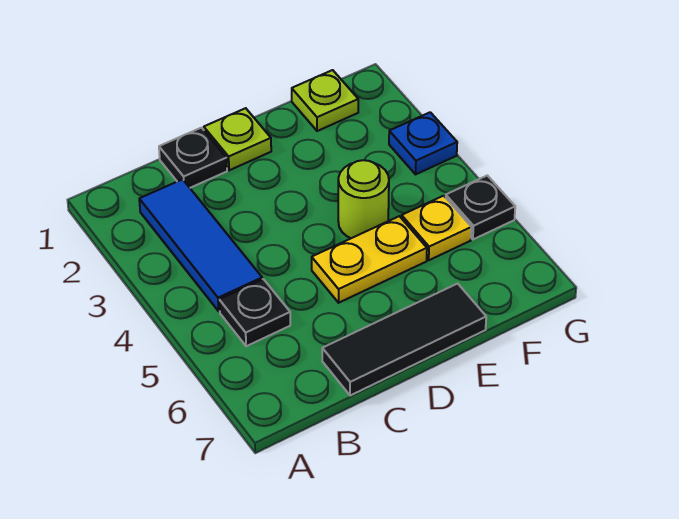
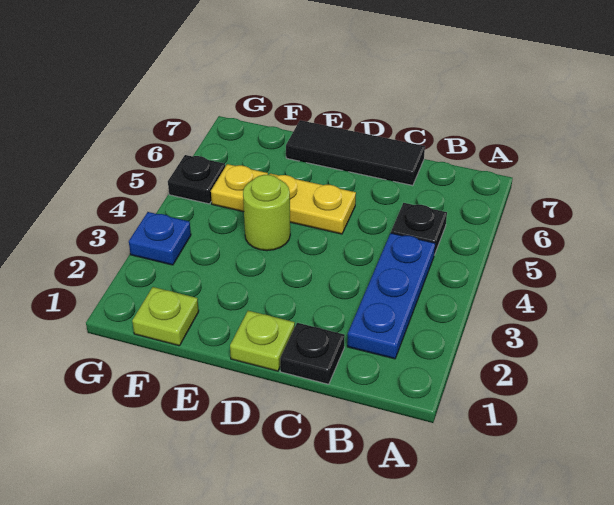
blue tile B2:B4 level 1 -> blue plate B2:B4 level 1

